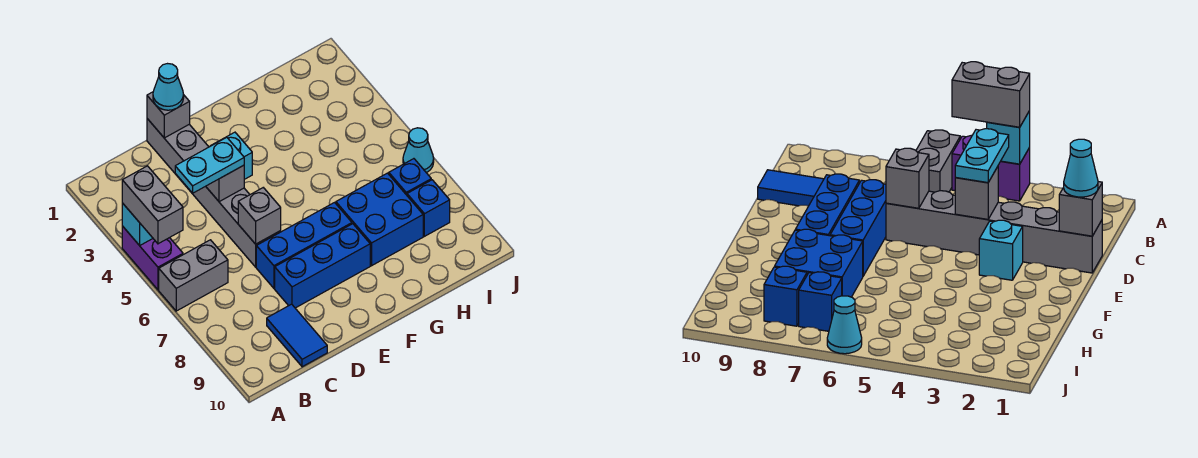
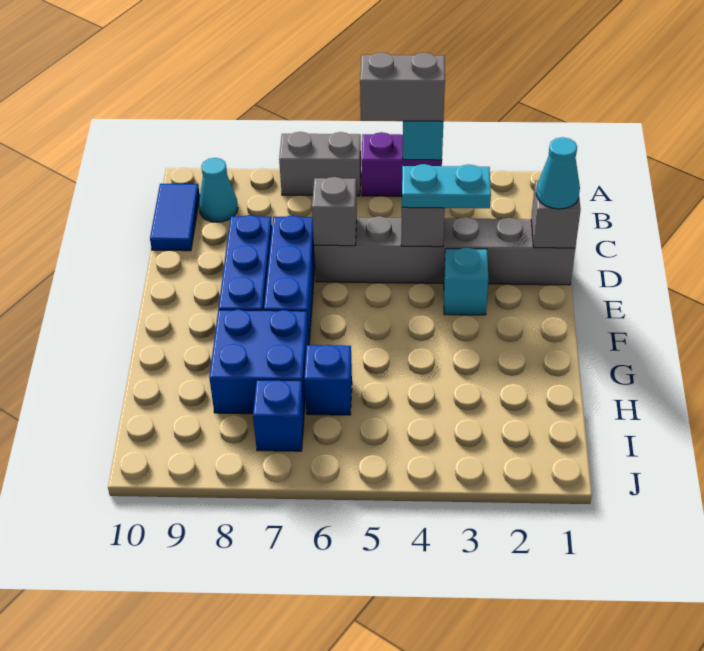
grey brick A6:B6 level 1 -> grey brick A6:A7 level 1
cyan plate C4:D4 level 3 -> cyan plate D3:D4 level 3
blue tile C9:C10 level 1 -> blue tile B10:C10 level 1
blue brick I8 level 1 -> blue brick H6 level 1
cyan cone J6 level 1 -> cyan cone B9 level 1

